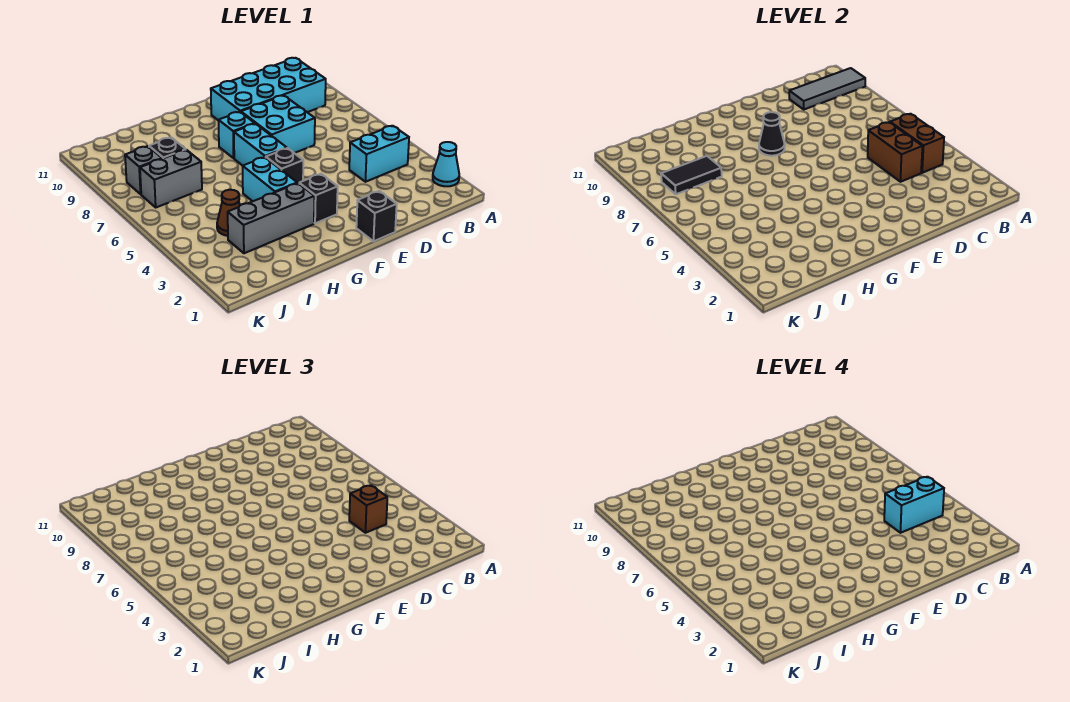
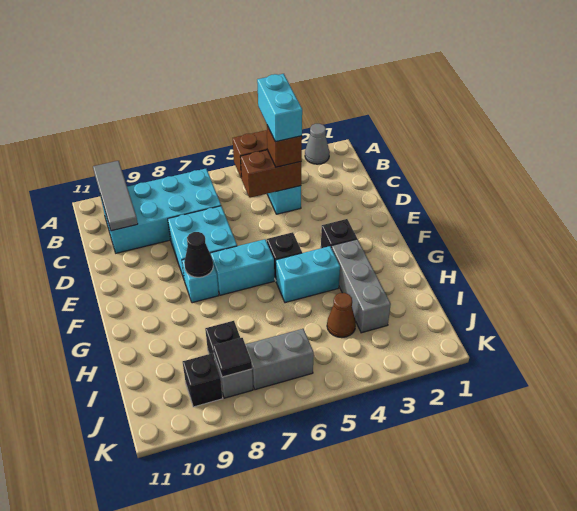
cyan cone A2 level 1 -> grey cone A2 level 1
cyan brick B9:E10 level 1 -> cyan brick B7:C10 level 1
black brick E1 level 1 -> black brick J9 level 1
grey brick I7:J7 level 1 -> grey brick J6:J7 level 1
black tile I8:J8 level 2 -> black tile J8 level 2

